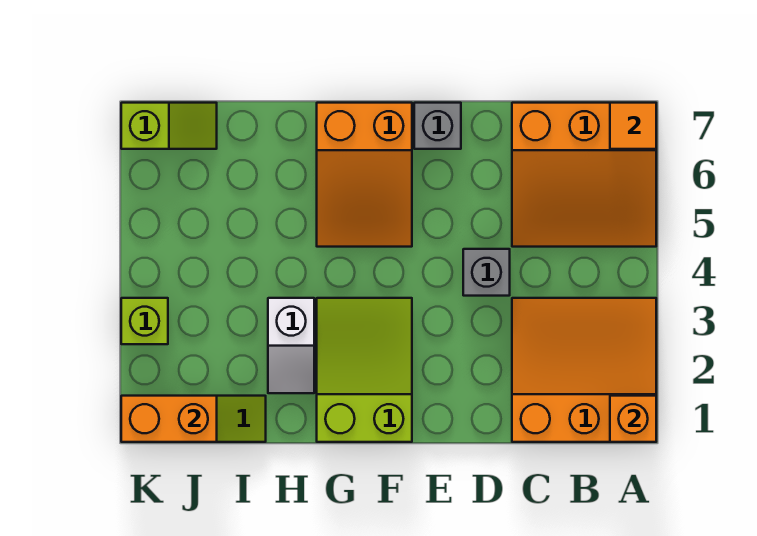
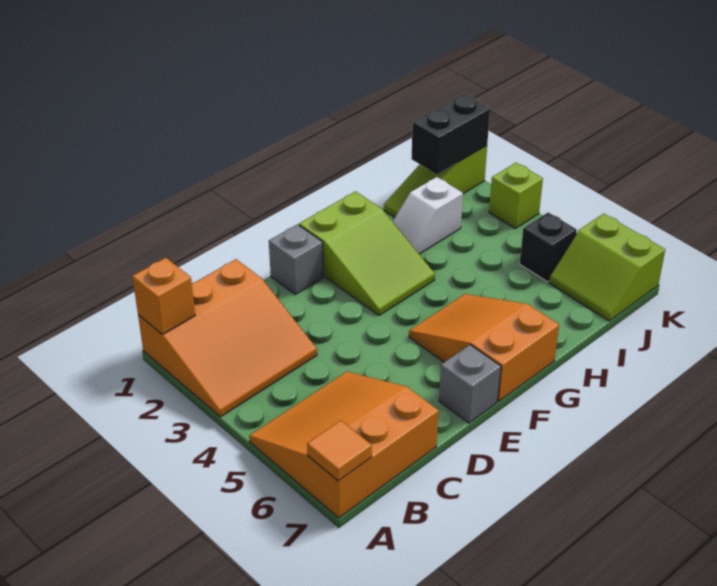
grey brick D4 level 1 -> grey brick E1 level 1
white slope H2:H3 level 1 top 3 -> white slope H2:I2 level 1 top I
orange brick J1:K1 level 2 -> black brick J1:K1 level 2
none -> black brick J5 level 1
lime slope J7:K7 level 1 top K -> lime slope J6:K7 level 1 top K

